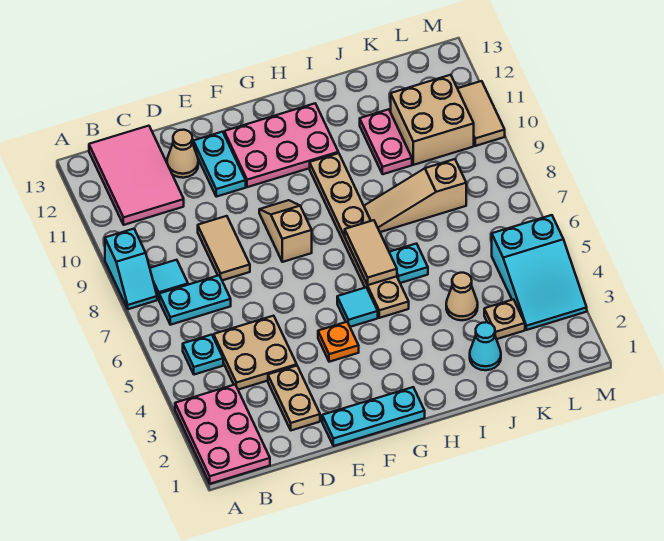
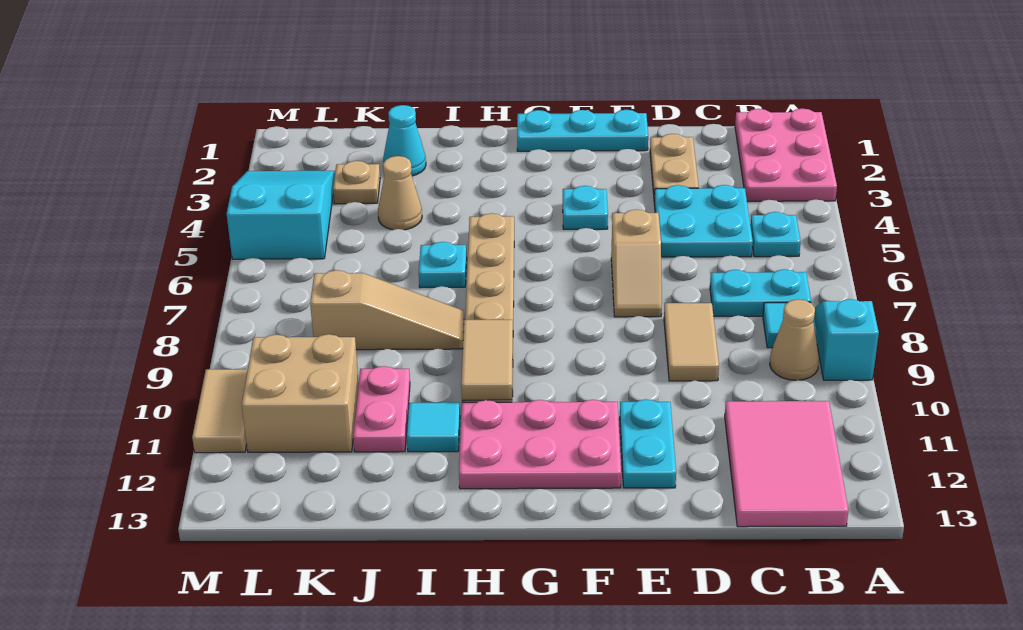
tan plate C4:D5 level 1 -> cyan plate C4:D5 level 1
tan cone D12 level 1 -> tan cone B9 level 1
orange plate F4 level 1 -> cyan plate F4 level 1
tan slope F8:F9 level 1 top 8 -> tan slope E6:E7 level 1 top 6
cyan tile G5 level 1 -> cyan tile I11 level 1
tan tile H6:H7 level 2 -> tan tile H9:H10 level 2

